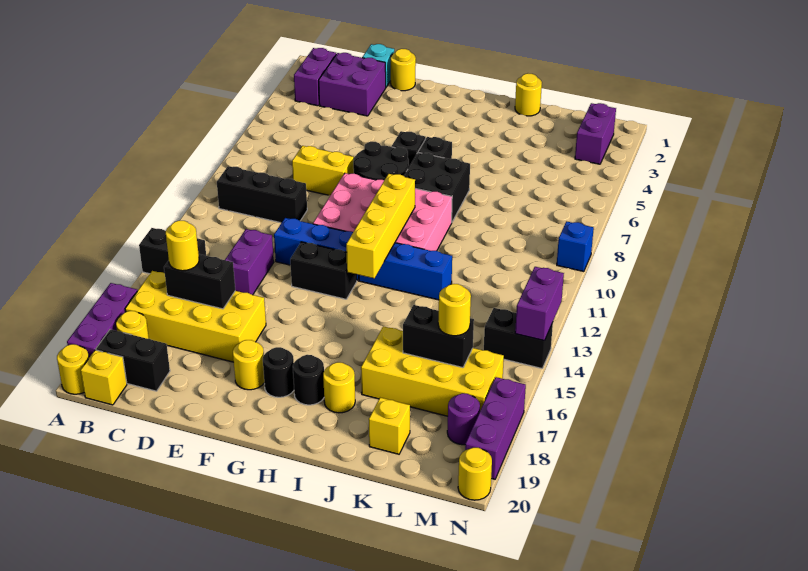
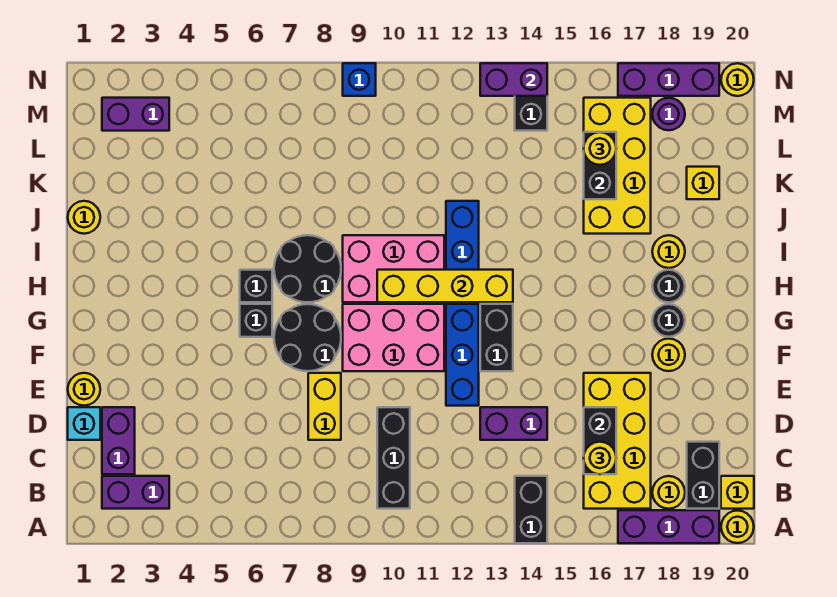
purple brick C2:D3 level 1 -> purple brick C2:D2 level 1
black brick H7:I8 level 1 -> black round brick H7:I8 level 1

